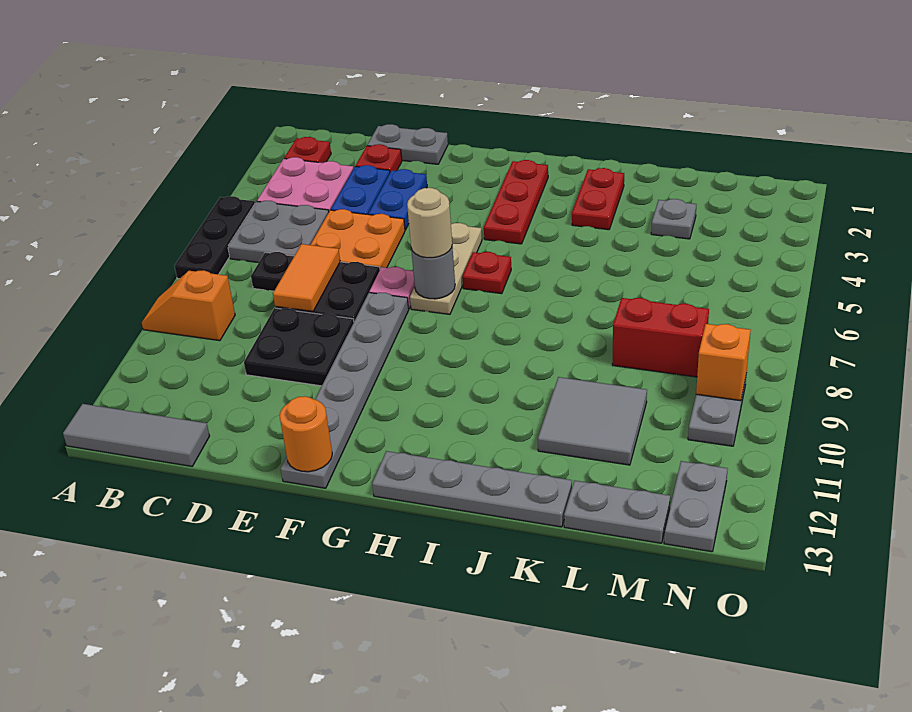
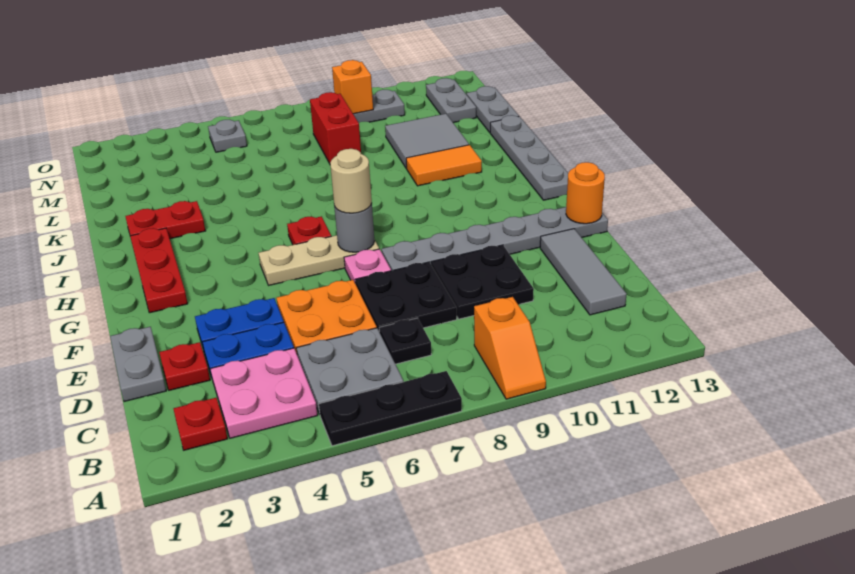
grey tile A13:C13 level 1 -> grey tile C12:E12 level 1
orange tile D7:D8 level 2 -> orange tile J10:J11 level 1
red plate H2:H4 level 1 -> red plate G2:I2 level 1
grey plate L3 level 1 -> grey plate N5 level 1
grey plate N12:N13 level 1 -> grey plate M12:N12 level 1

